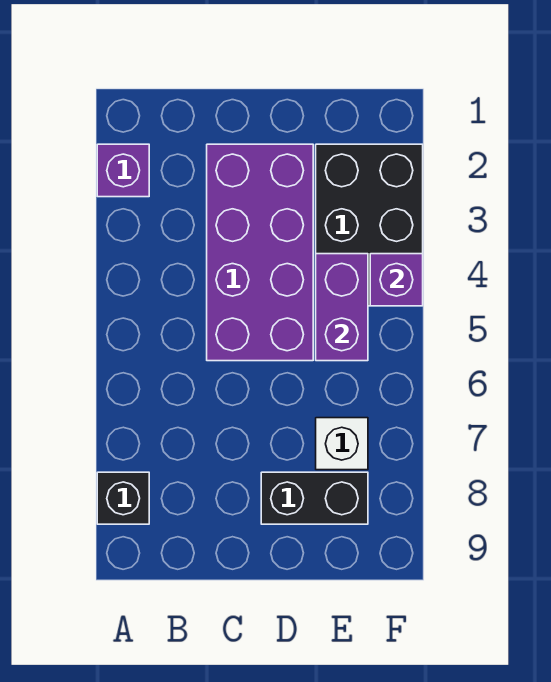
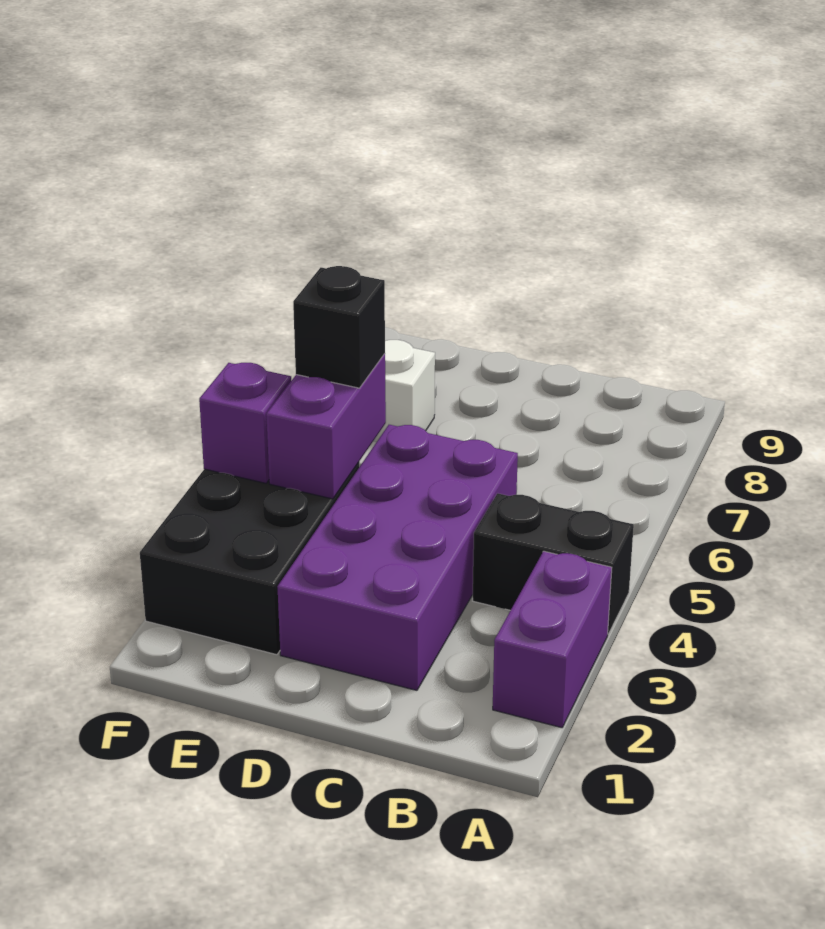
purple brick A2 level 1 -> purple brick A2:A3 level 1
black brick A8 level 1 -> black brick E5 level 3
black brick D8:E8 level 1 -> black brick A4:B4 level 1

